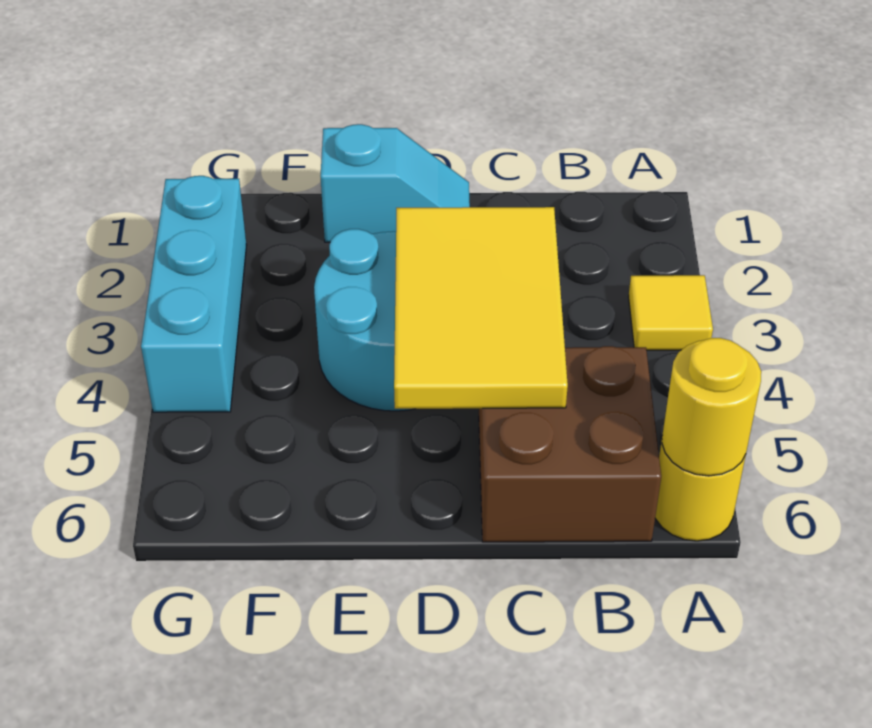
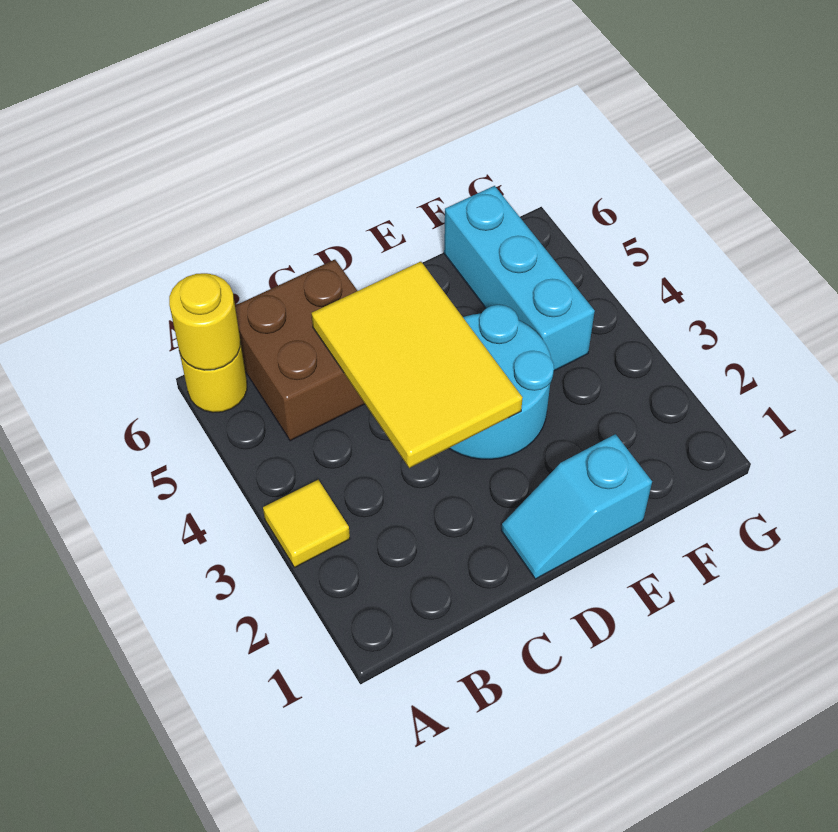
cyan brick G2:G4 level 1 -> cyan brick F4:F6 level 1

